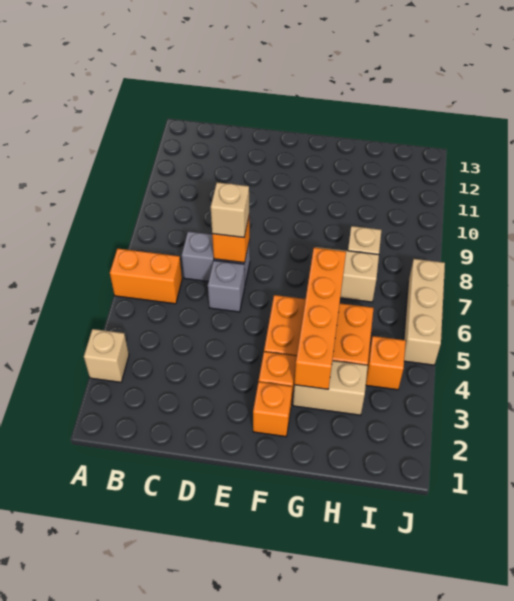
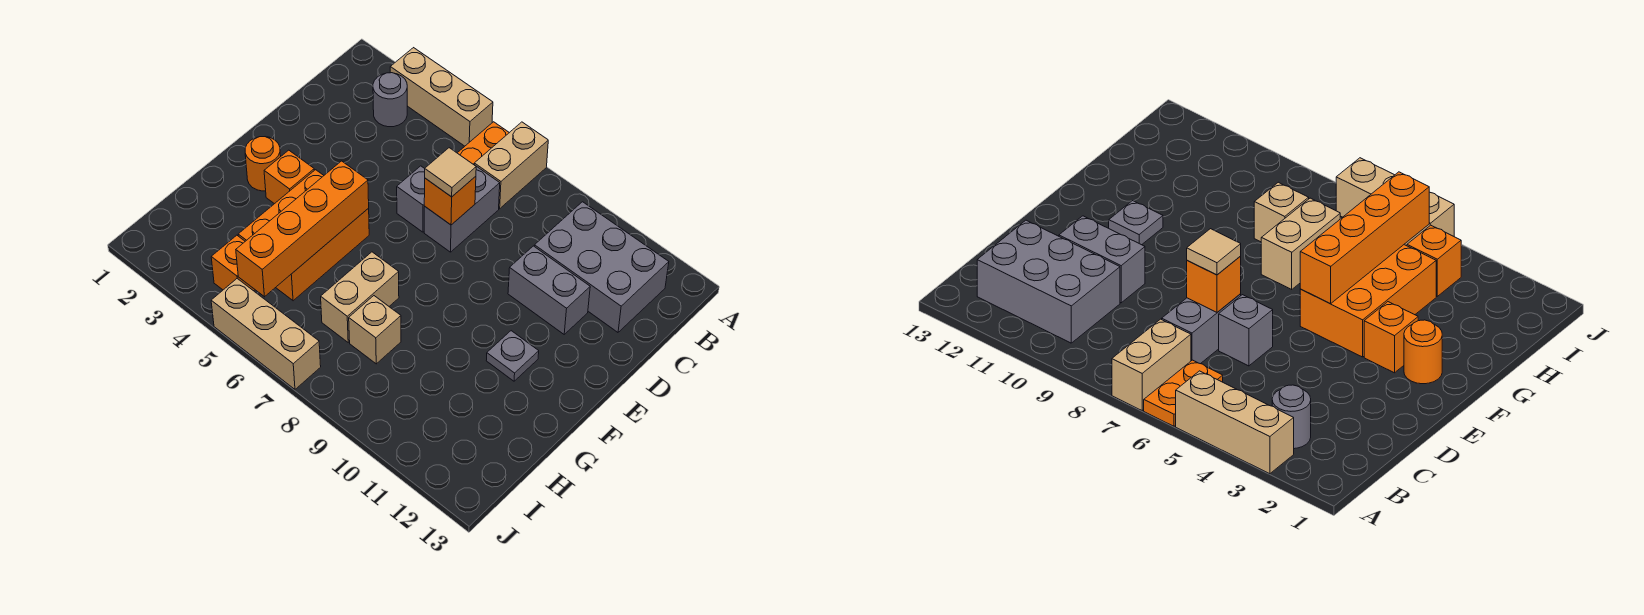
tan brick A3 level 1 -> tan brick A3:A5 level 1
orange brick A6:B6 level 1 -> orange plate A6:B6 level 1
none -> grey round brick B3 level 1
none -> grey brick B10:C12 level 1
tan brick D7 level 3 -> tan tile D7 level 3
none -> grey brick D10:D11 level 1
orange brick F2 level 1 -> orange round brick F2 level 1
none -> grey plate F11 level 1
tan brick G3:H3 level 1 -> tan brick A7:B7 level 1
orange brick G3:G6 level 2 -> orange brick F5:I5 level 2

